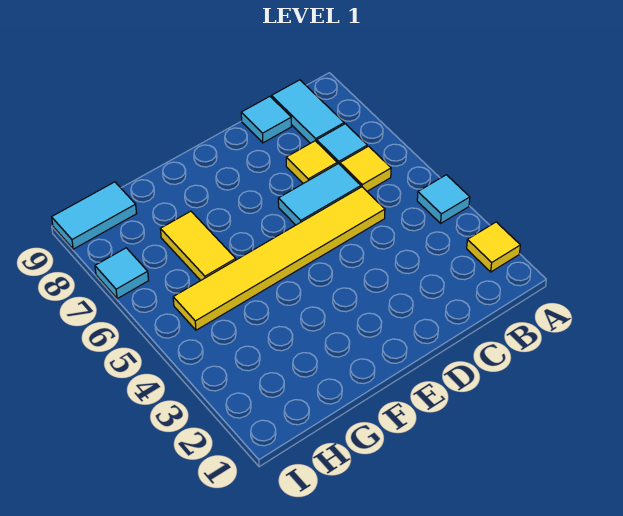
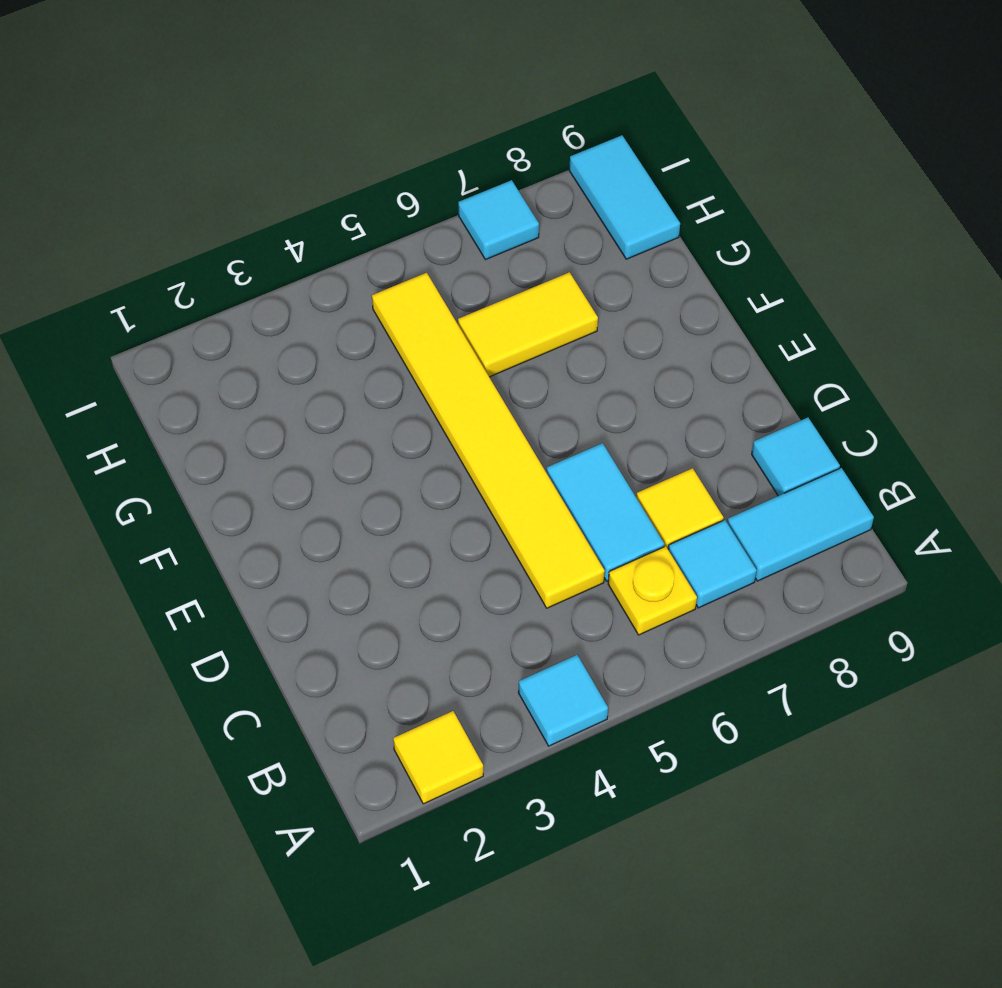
yellow tile B6 level 1 -> yellow plate B6 level 1

